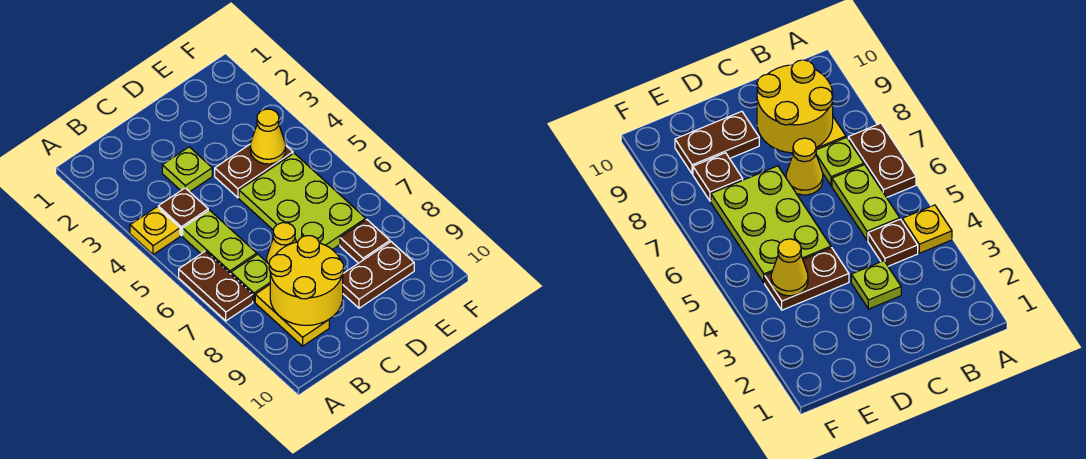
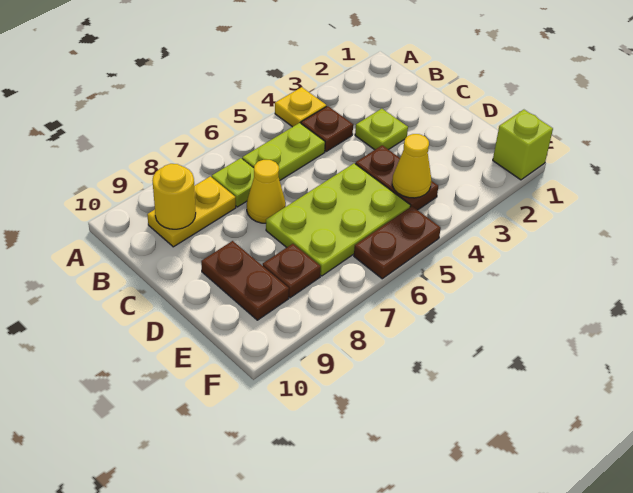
brown plate A6:A7 level 1 -> brown plate F5:F6 level 1
yellow round brick B8:C9 level 2 -> yellow round brick B9 level 2
none -> lime brick F1 level 1

